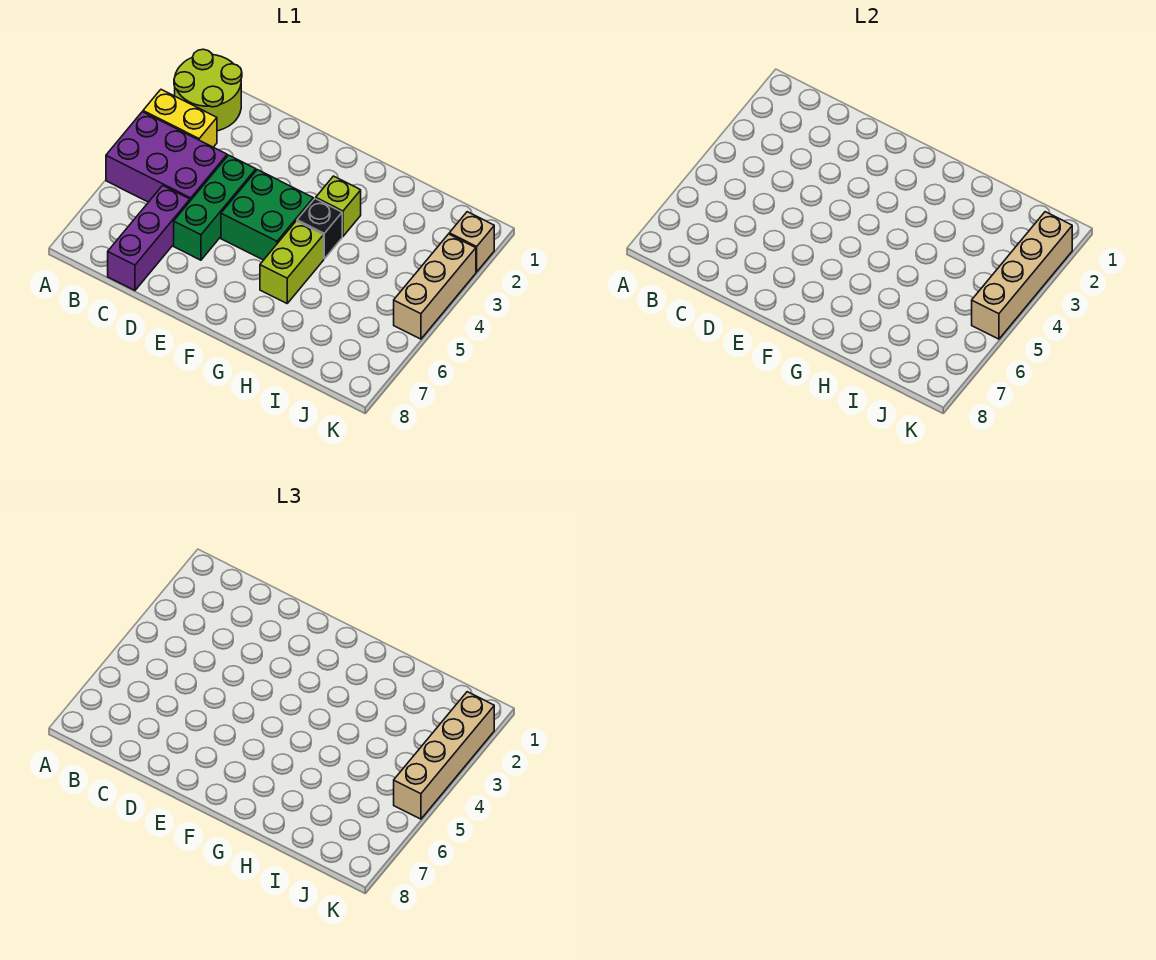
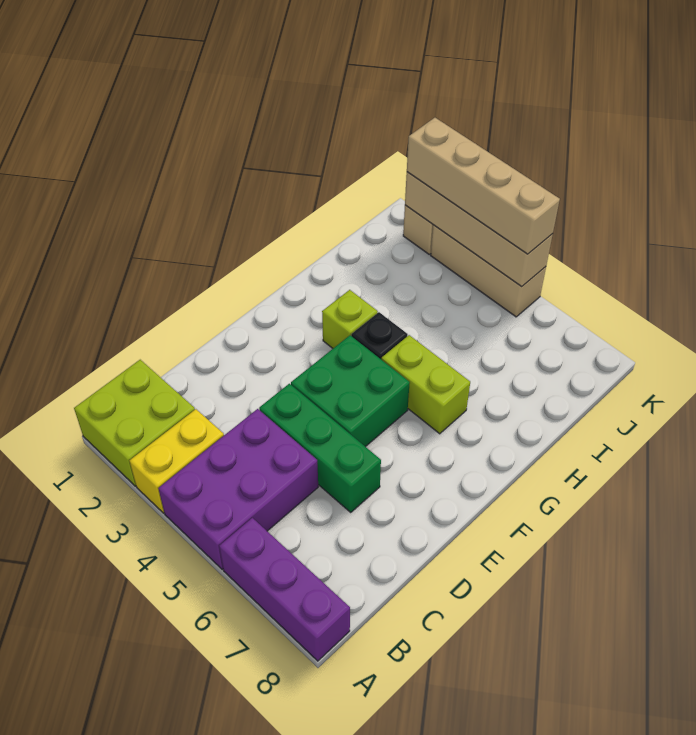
lime round brick A1:B2 level 1 -> lime brick A1:B2 level 1
purple brick C6:C8 level 1 -> purple brick A6:A8 level 1

